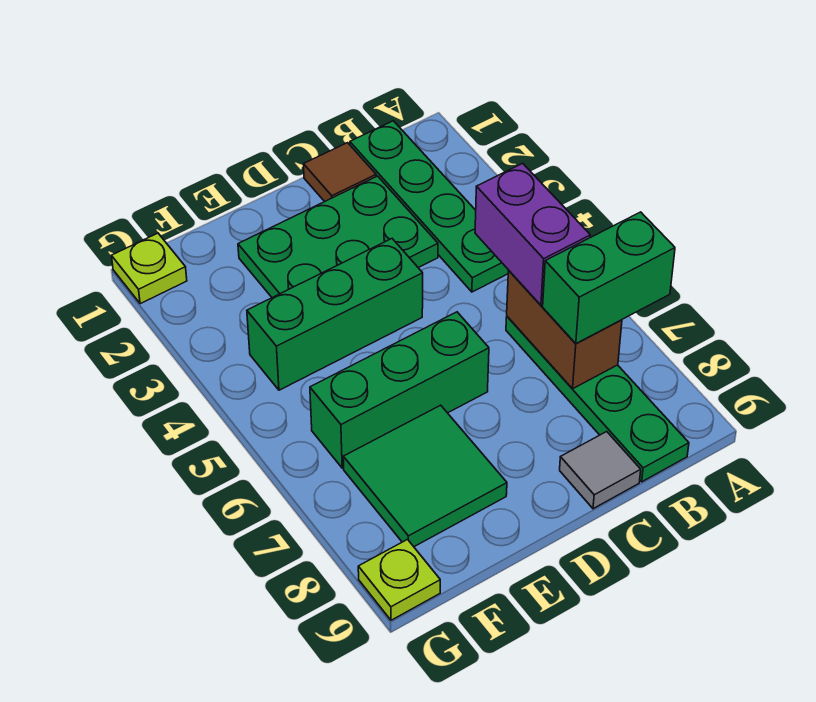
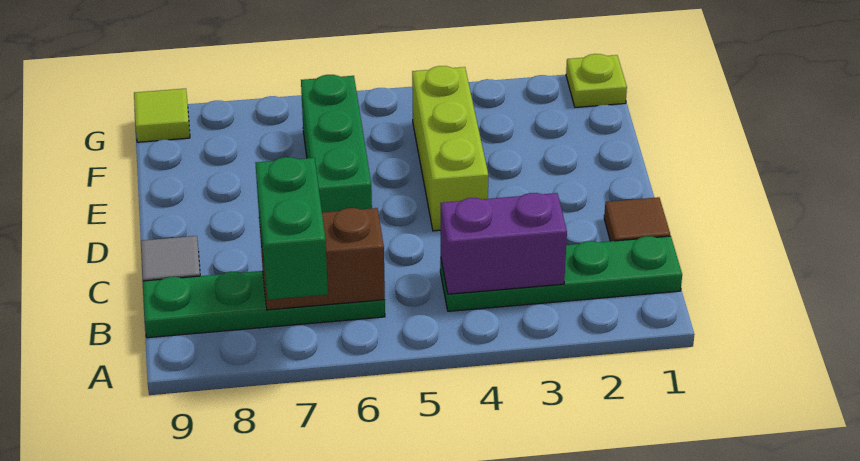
purple brick B5:B6 level 3 -> purple brick B3:B4 level 2
green plate C2:E3 level 1 -> none
green brick D4:F4 level 1 -> lime brick D4:F4 level 1
green tile E7:F8 level 1 -> none
lime plate G9 level 1 -> lime tile G9 level 1

